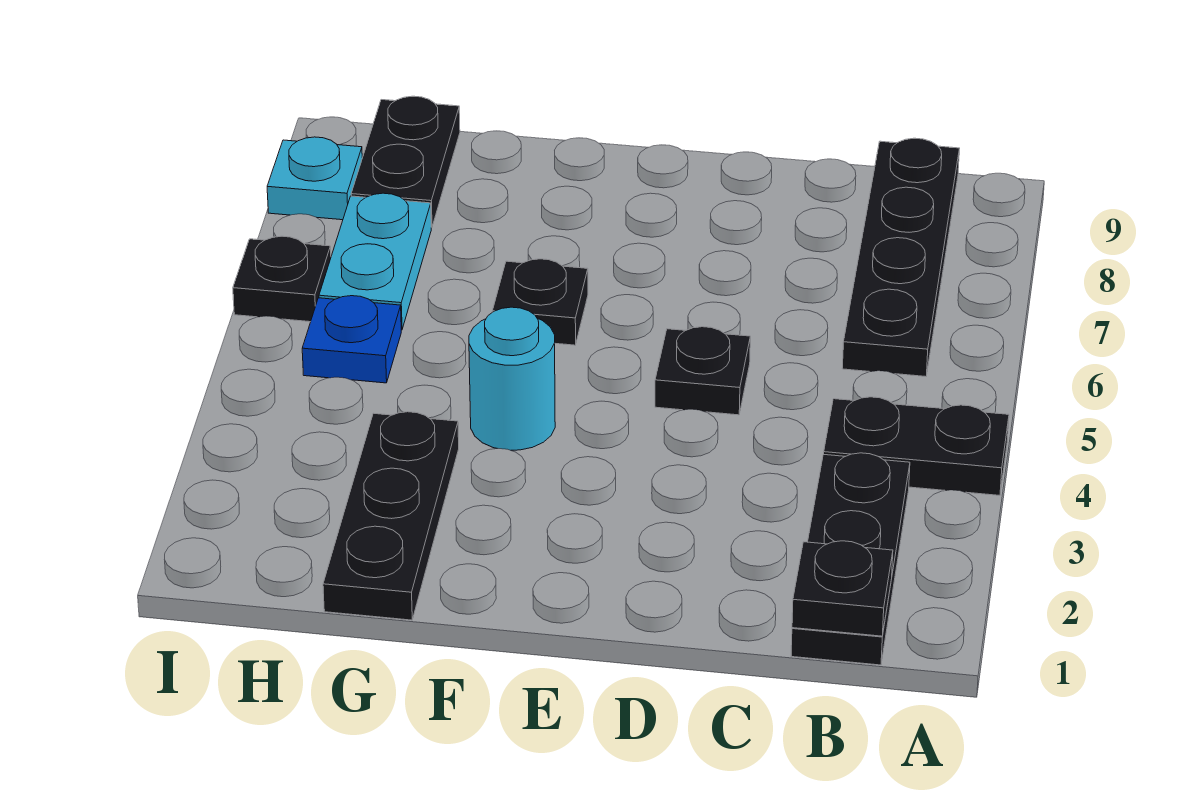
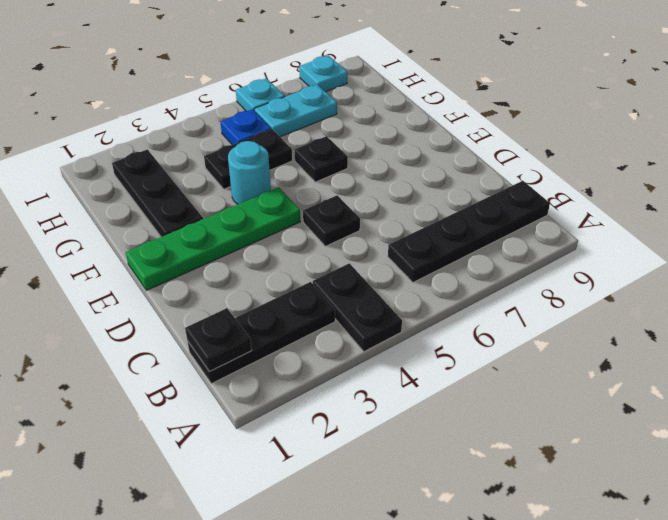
none -> green plate E1:E4 level 1
black plate G1:G3 level 1 -> black plate F2:H2 level 1
black plate H8:H9 level 1 -> black plate G4:G5 level 1
black plate I6 level 1 -> cyan plate I6 level 1

